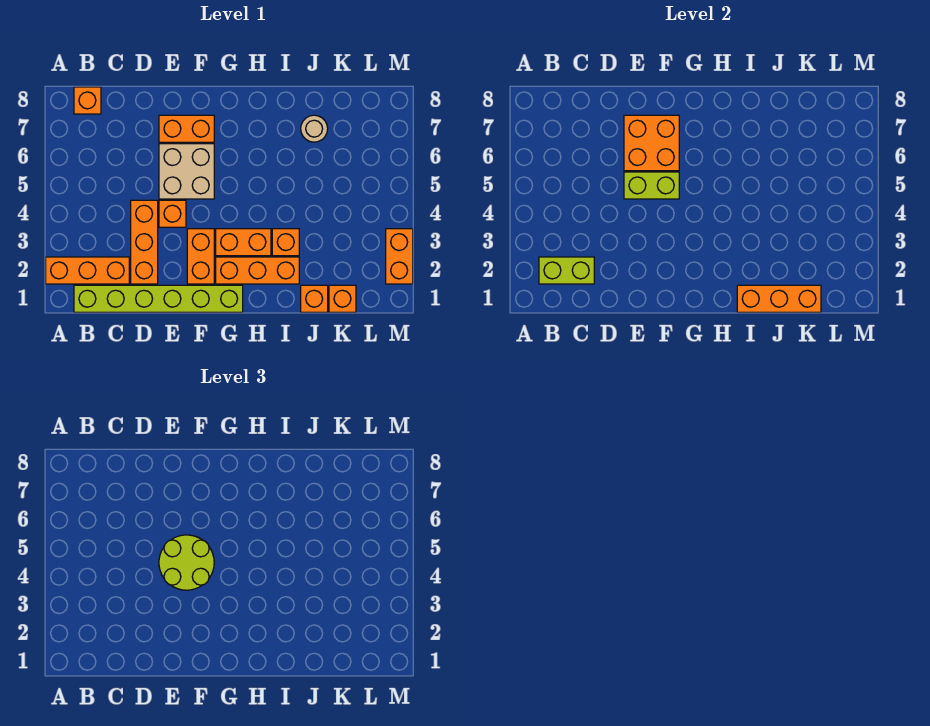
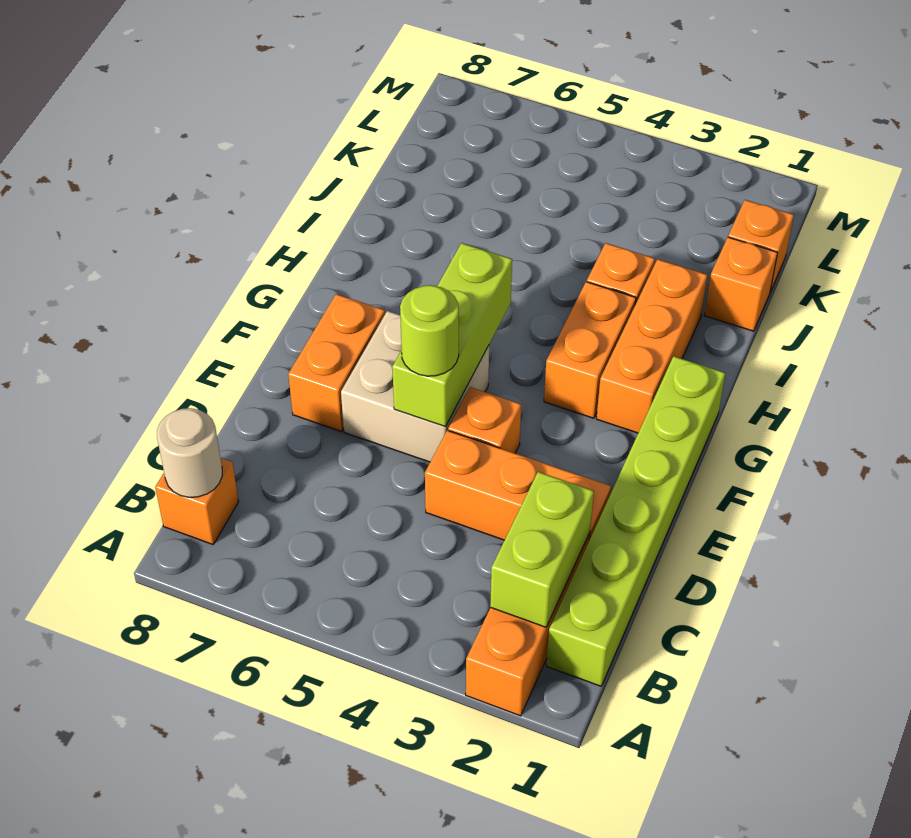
lime round brick E4:F5 level 3 -> lime round brick E5 level 3
lime brick E5:F5 level 2 -> lime brick E5:G5 level 2
orange brick E6:F7 level 2 -> none
orange brick F2:F3 level 1 -> none
orange brick I1:K1 level 2 -> none
tan round brick J7 level 1 -> tan round brick B8 level 2
orange brick M2:M3 level 1 -> none

